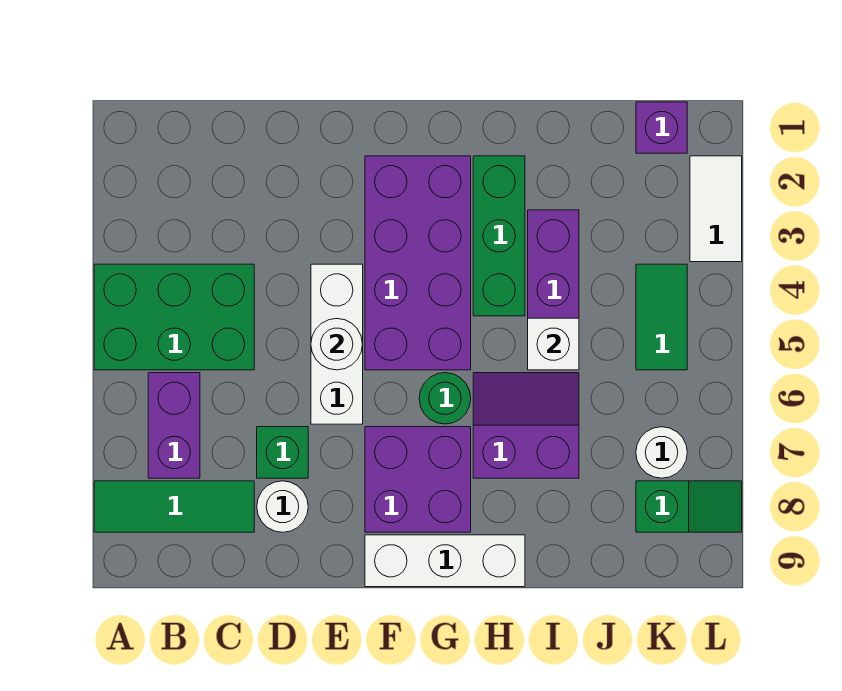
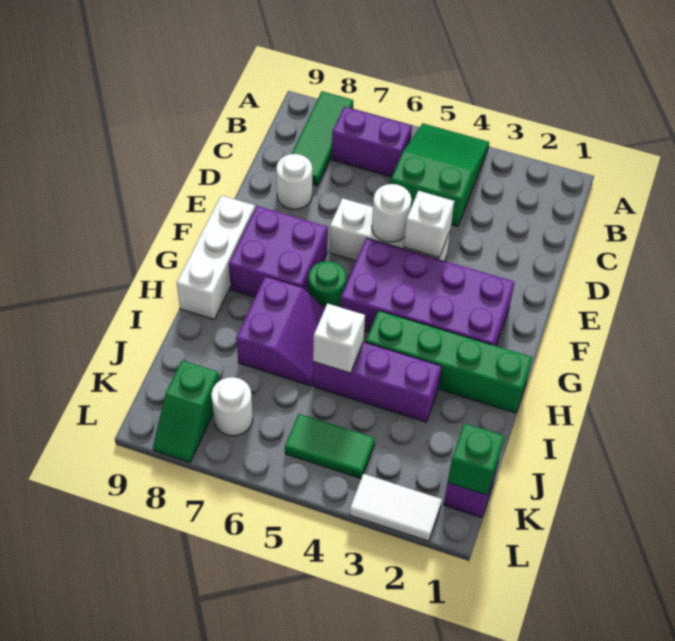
green brick A4:C5 level 1 -> green slope A4:C5 level 1 top C
green brick D7 level 1 -> green brick K1 level 2
none -> white brick E4 level 2
green brick H2:H4 level 1 -> green brick H1:H4 level 1

